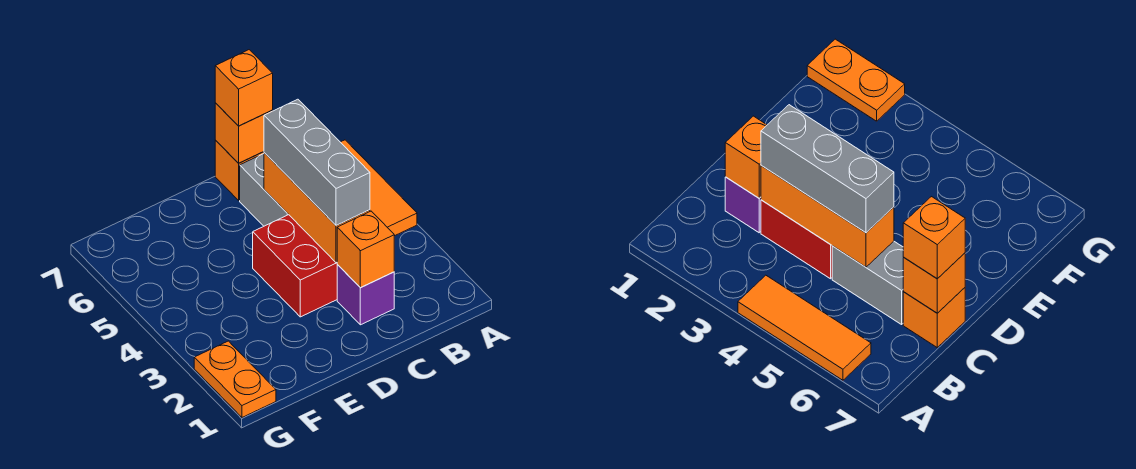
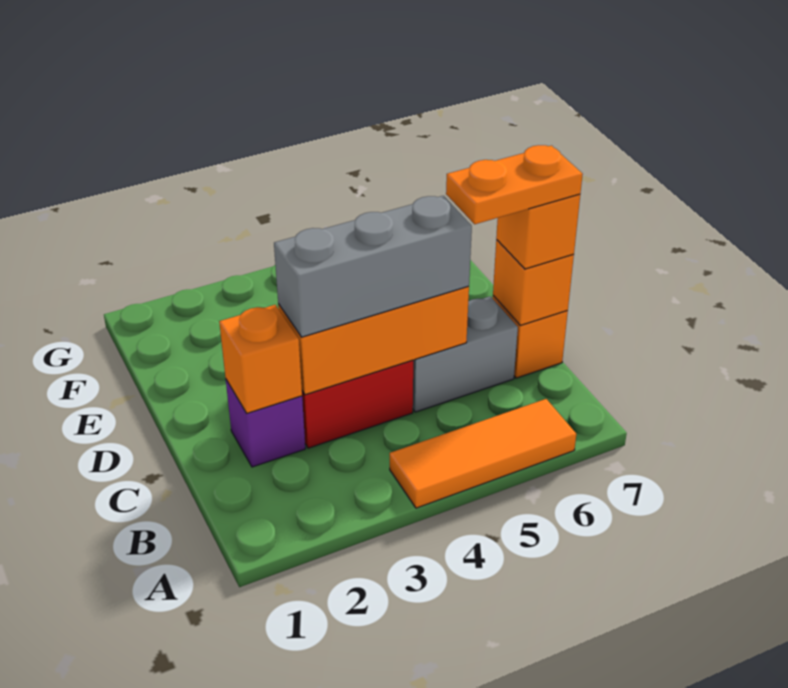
orange plate G1:G2 level 1 -> orange plate C6:C7 level 4

